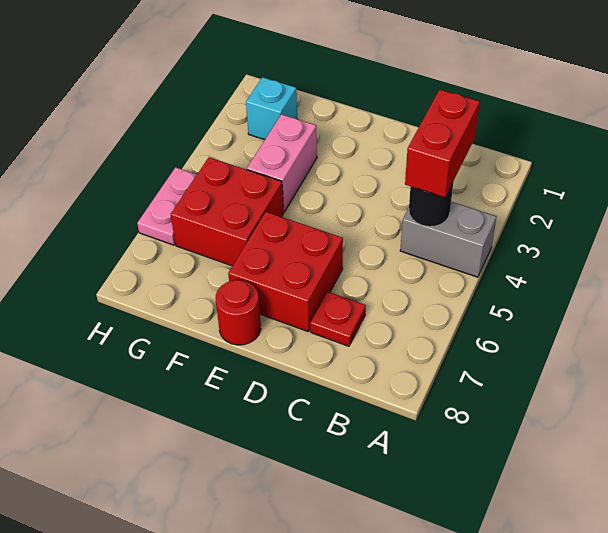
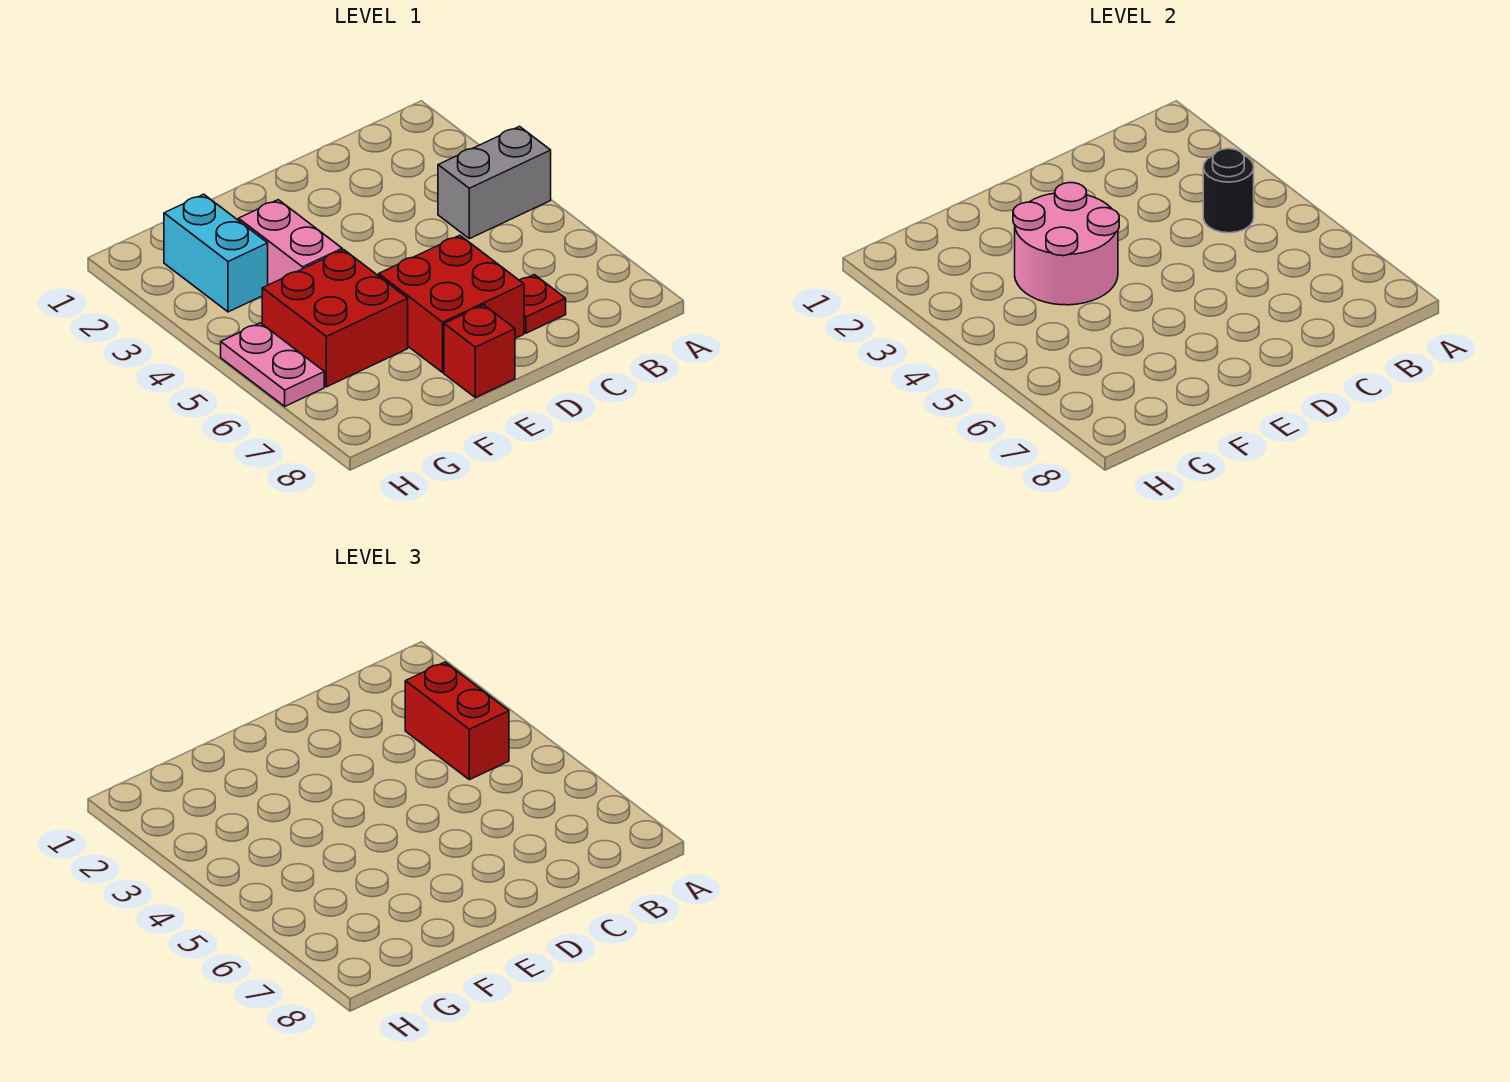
none -> pink round brick E3:F4 level 2
red round brick E8 level 1 -> red brick E8 level 1
cyan brick G2 level 1 -> cyan brick G2:G3 level 1

